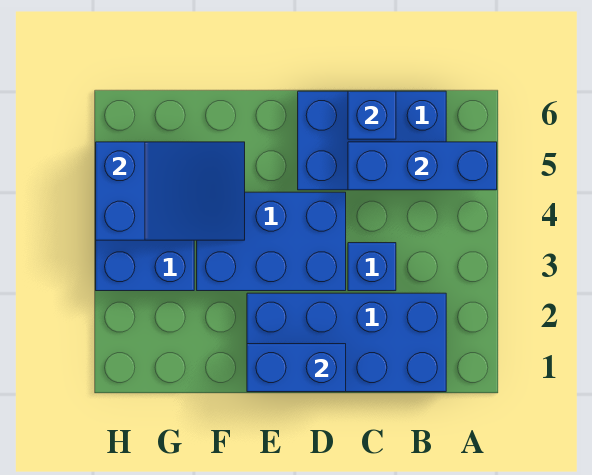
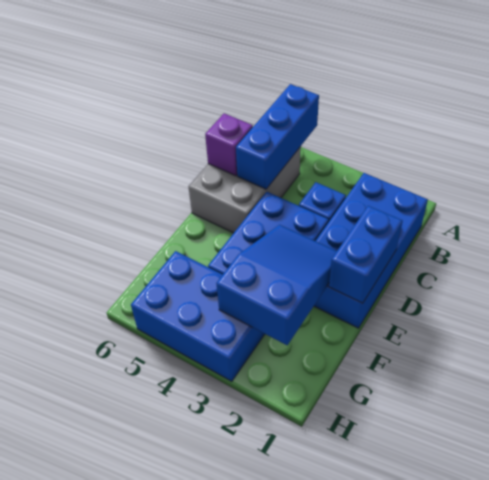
blue brick B5:D6 level 1 -> grey brick B5:D6 level 1
blue brick C6 level 2 -> purple brick C6 level 2
blue slope F4:H5 level 2 top H -> blue slope E2:G3 level 2 top G

